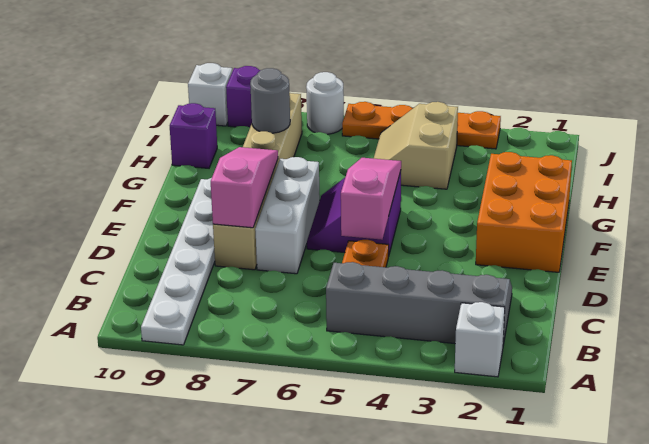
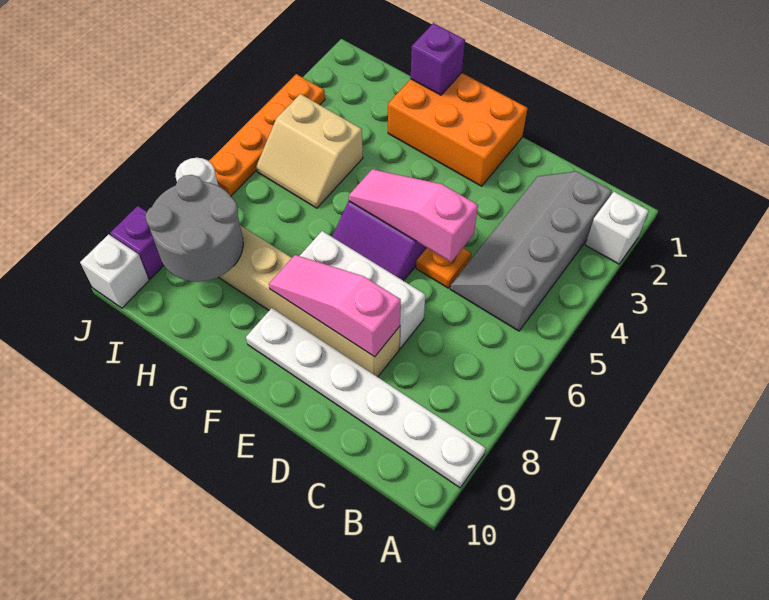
grey round brick H8 level 2 -> grey round brick H8:I9 level 2
purple brick H10 level 1 -> purple brick G1 level 2

